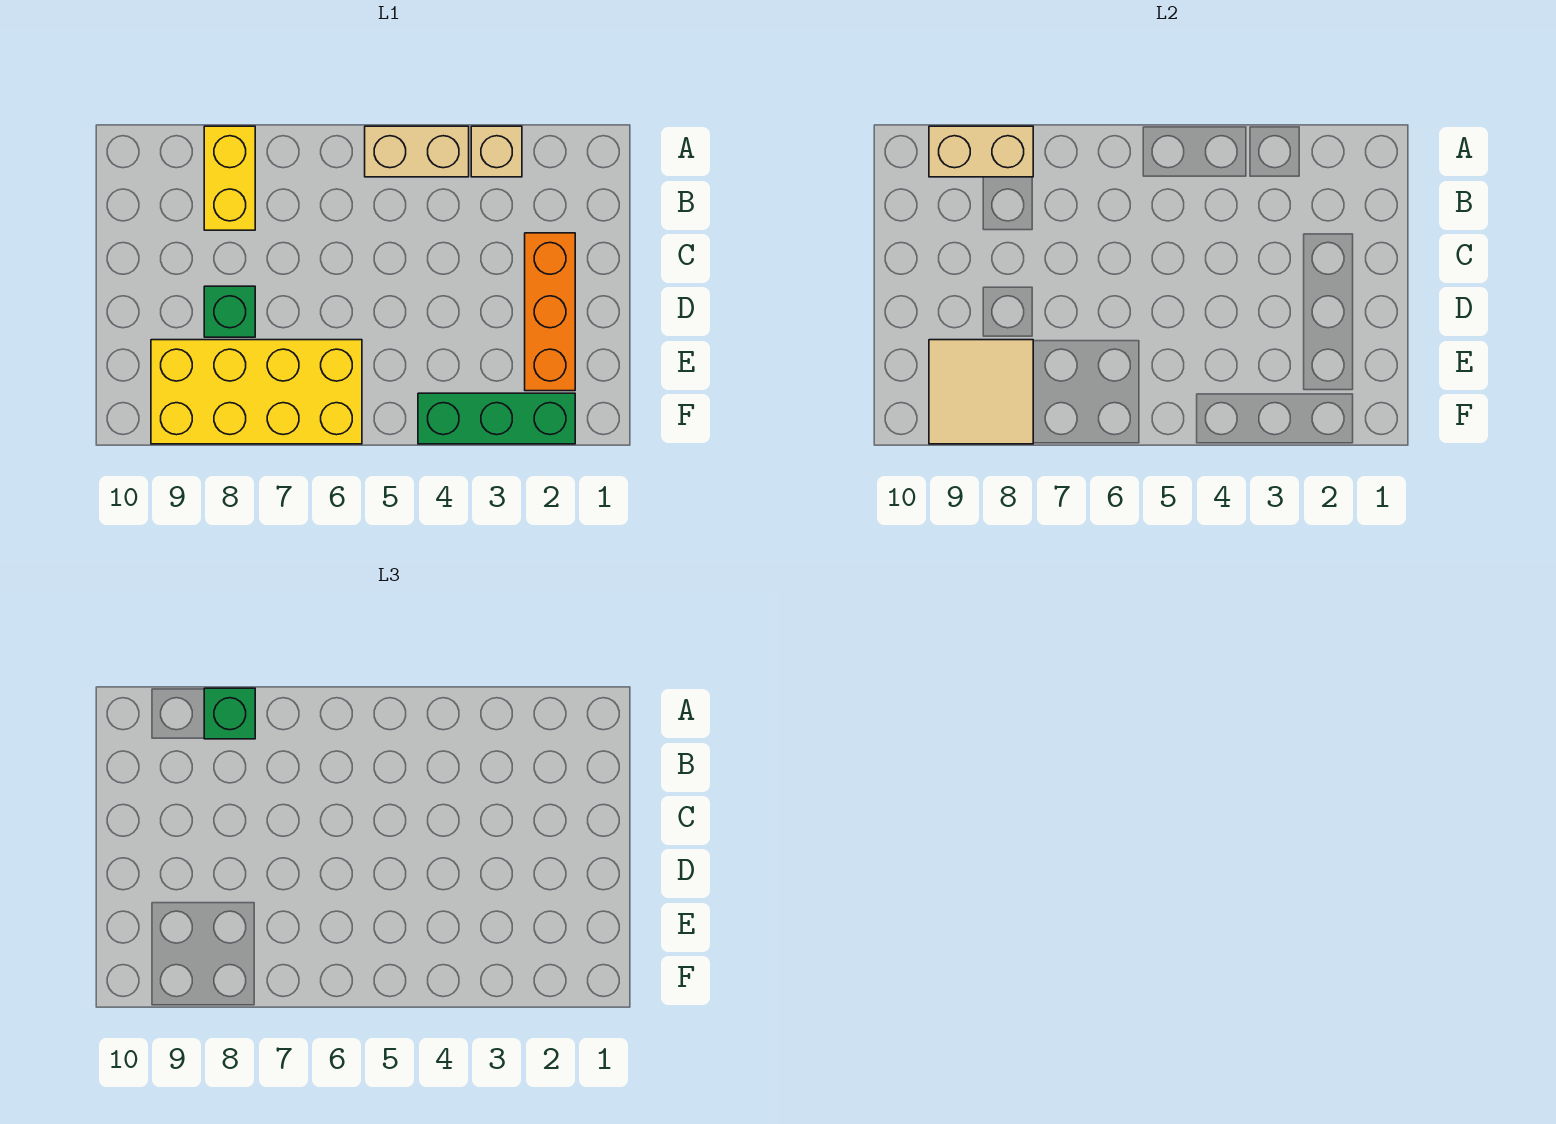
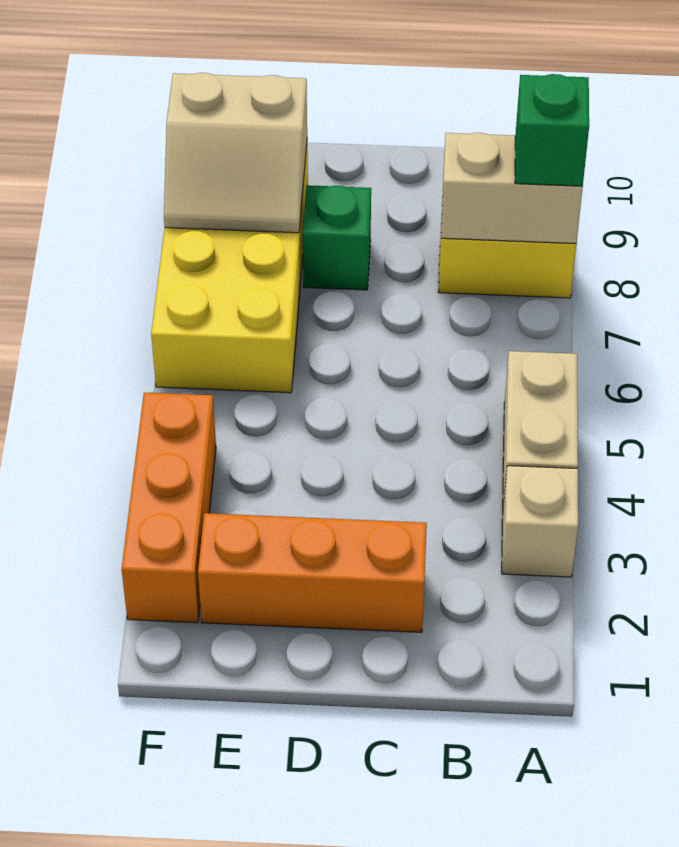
tan brick A8:A9 level 2 -> tan brick A8:B8 level 2
tan tile E8:F9 level 2 -> tan slope E8:F9 level 2 top 9
green brick F2:F4 level 1 -> orange brick F2:F4 level 1

